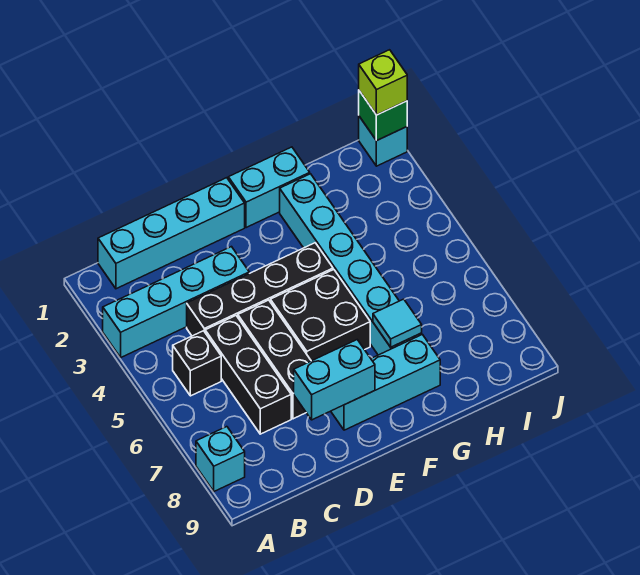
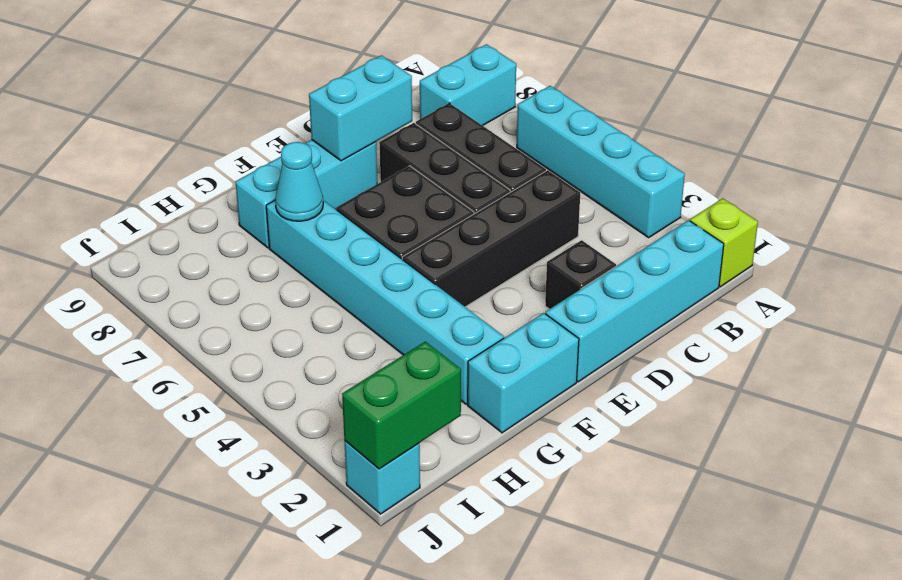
cyan brick A3:D3 level 1 -> cyan brick A3:A6 level 1
cyan brick A8 level 1 -> cyan brick A8:B8 level 1
black brick B5 level 1 -> black brick D2 level 1
cyan tile G7 level 2 -> cyan cone G7 level 2
green brick J1 level 2 -> green brick I1:J1 level 2
lime brick J1 level 3 -> lime brick A1 level 1

